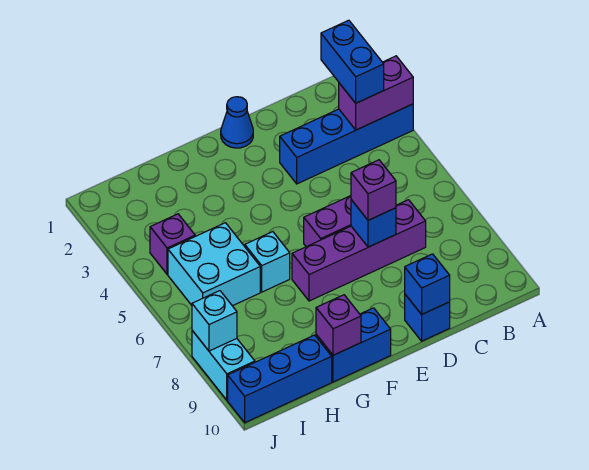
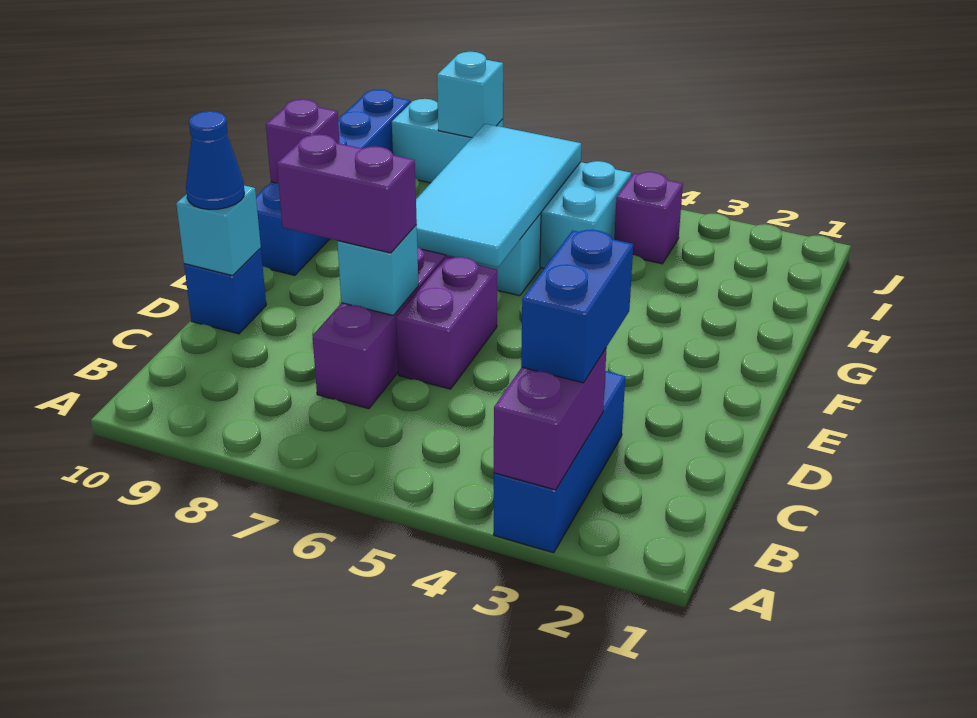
blue brick A3:D3 level 1 -> blue brick A3:C3 level 1
blue brick B2:B3 level 3 -> blue brick B3:C3 level 3
blue brick D7 level 2 -> cyan brick D7 level 2
purple brick D7 level 3 -> purple brick D7:D8 level 3
blue brick D10 level 2 -> cyan brick D10 level 2
blue cone E1 level 1 -> blue cone D10 level 3
none -> cyan tile F6:I7 level 2

